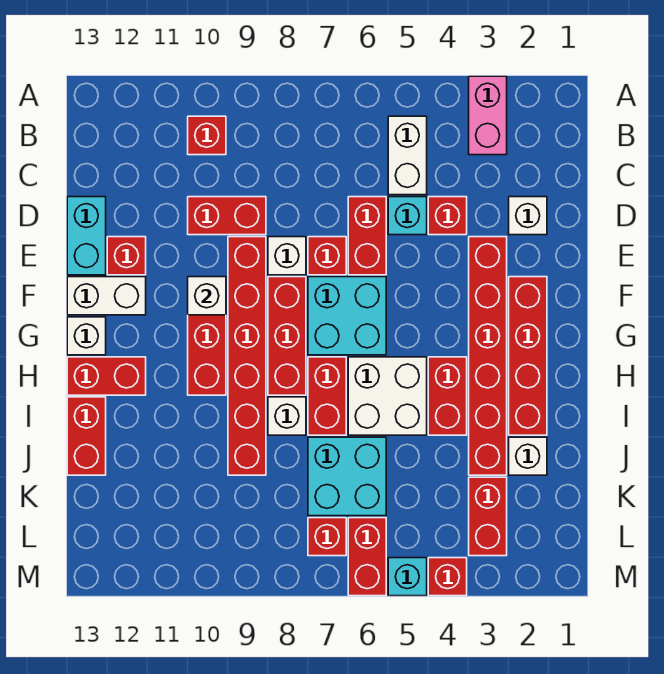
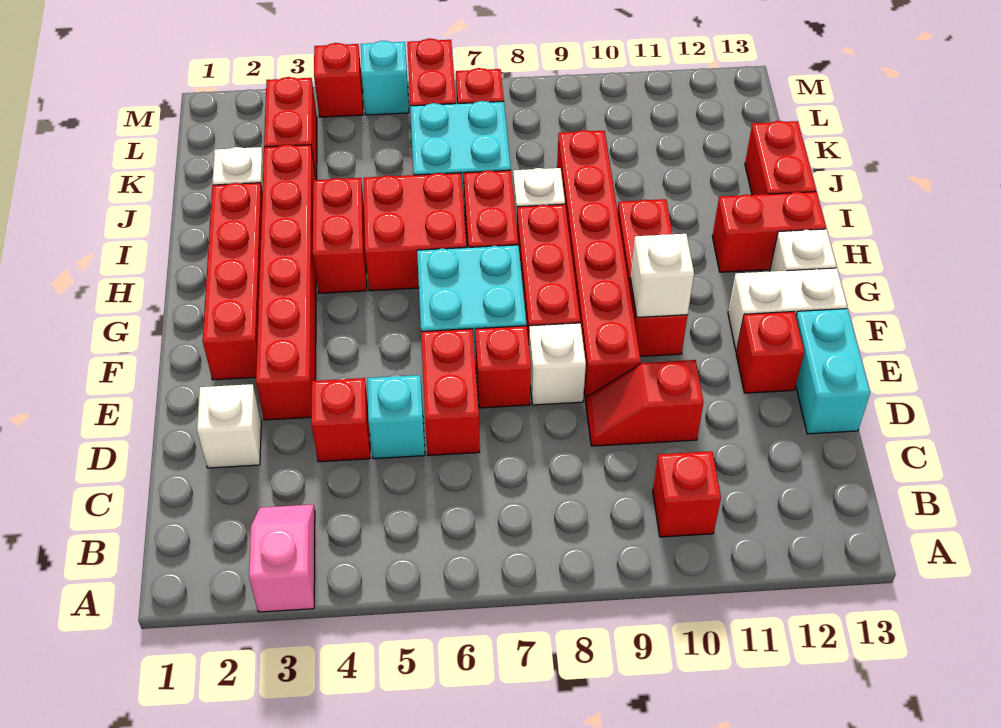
pink brick A3:B3 level 1 -> pink slope A3:B3 level 1 top A
white brick B5:C5 level 1 -> none
red brick D9:D10 level 1 -> red slope D9:D10 level 1 top 10
white brick H5:I6 level 1 -> red brick H5:I6 level 1

